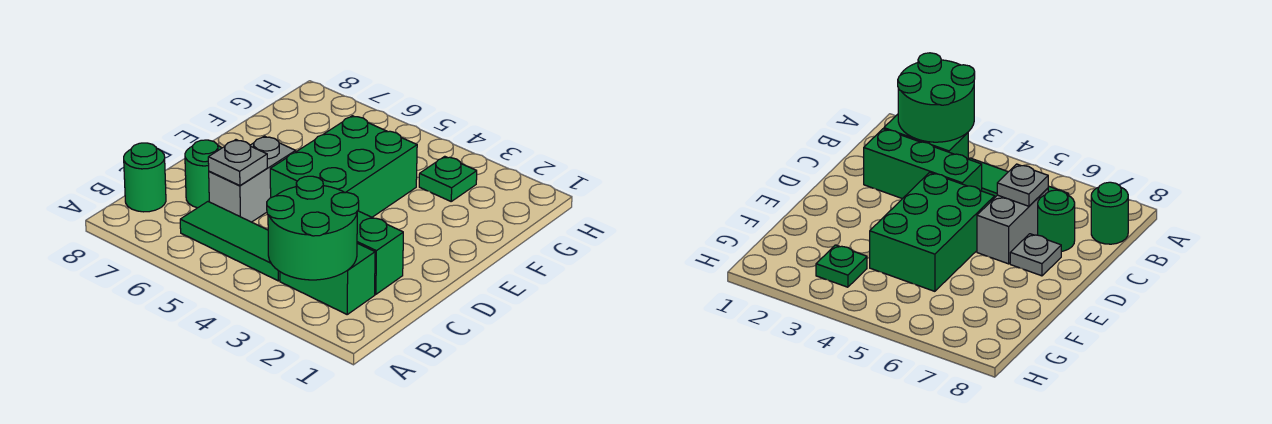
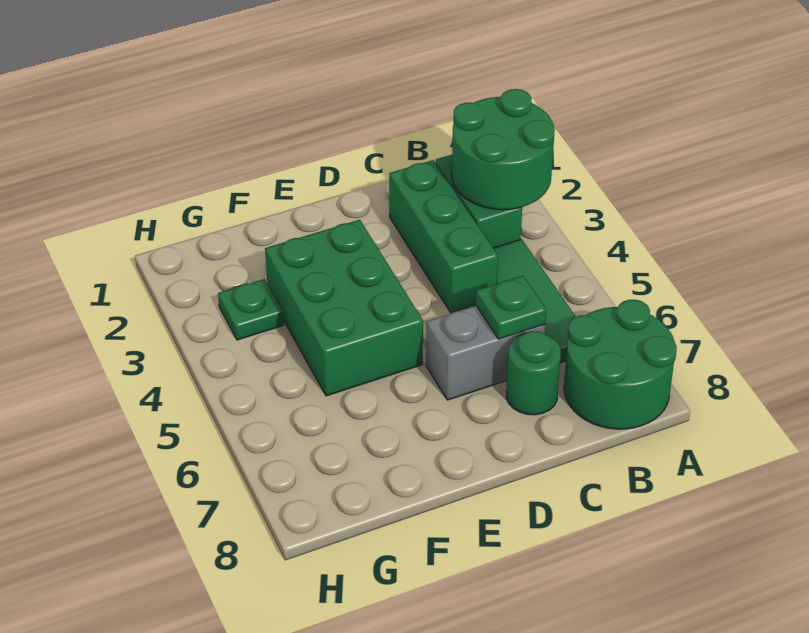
green round brick B8 level 1 -> green round brick A7:B8 level 1
grey plate C6 level 2 -> green plate C6 level 2
green brick D4:F5 level 1 -> green brick E3:F5 level 1
grey plate D7 level 1 -> none

